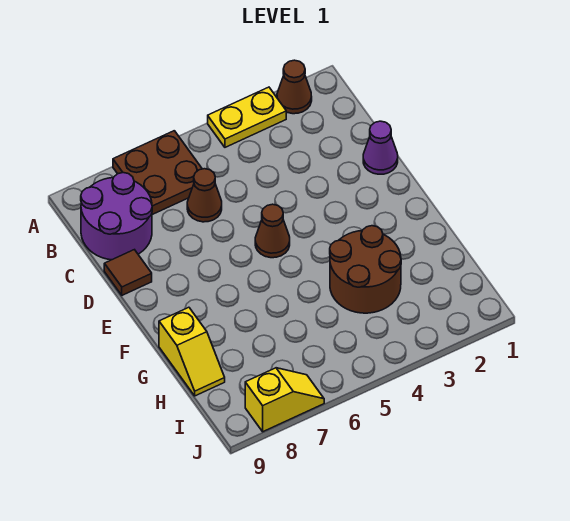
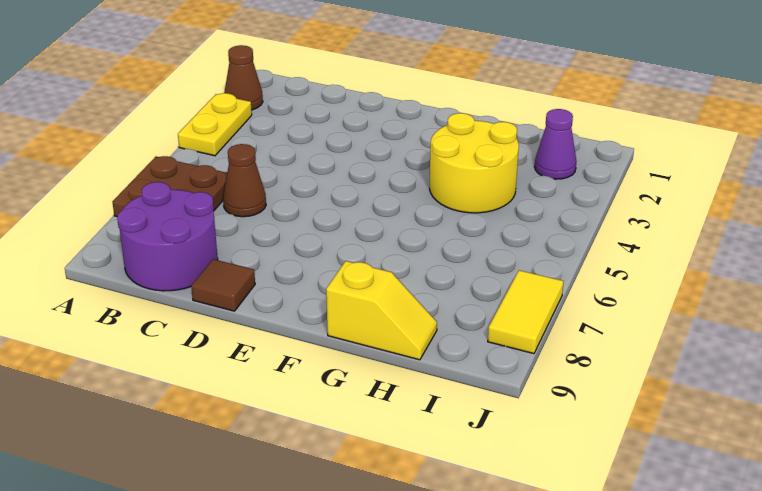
purple cone D1 level 1 -> purple cone I2 level 1
brown cone E5 level 1 -> none
brown round brick G3:H4 level 1 -> yellow round brick G3:H4 level 1
yellow slope J7:J8 level 1 top 8 -> yellow tile J7:J8 level 1

